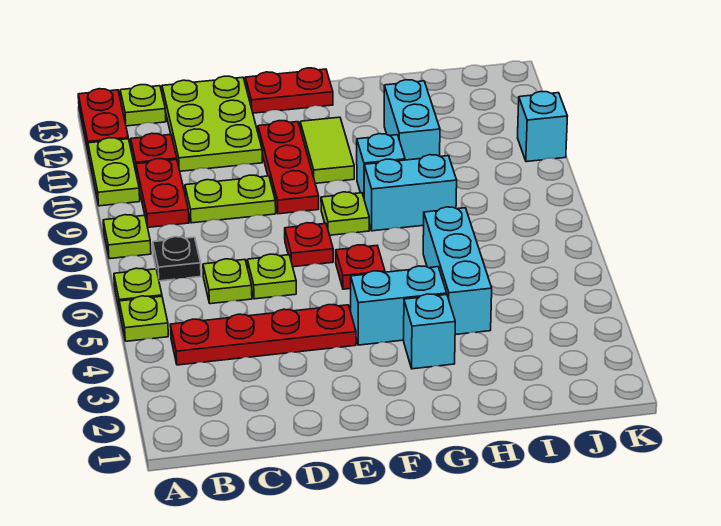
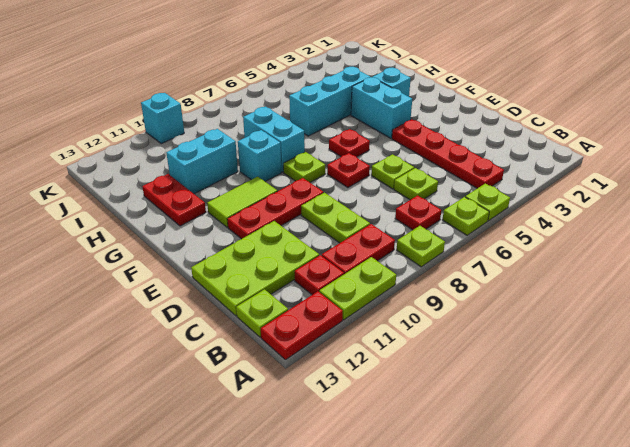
black plate B7 level 1 -> red plate B7 level 1
red plate E13:F13 level 1 -> red plate G12:H12 level 1

